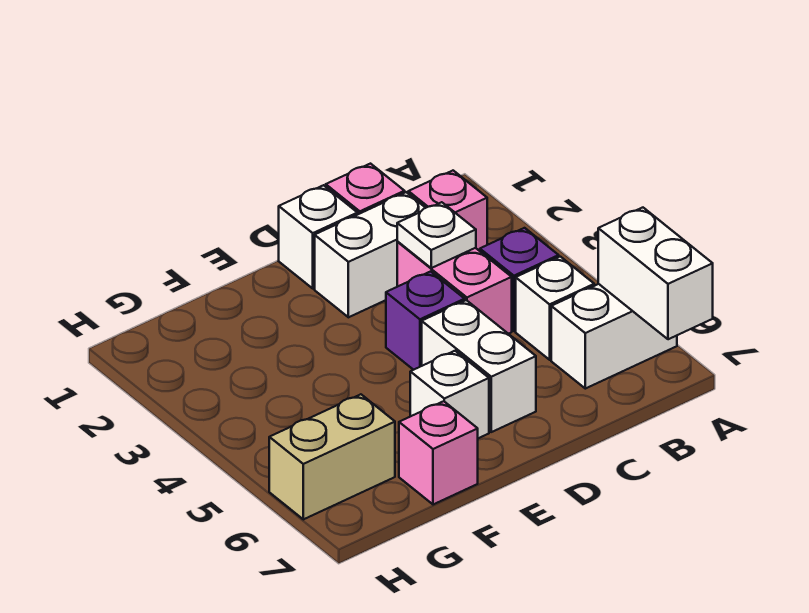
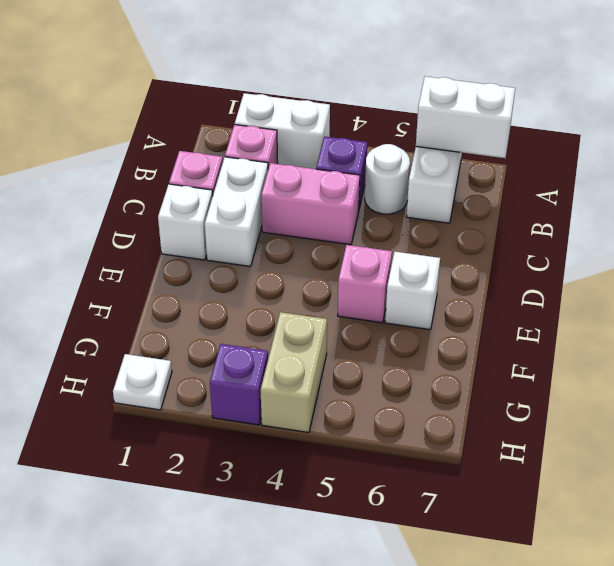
white brick B5 level 1 -> white round brick B5 level 1
white plate C3 level 2 -> white plate H1 level 1
purple brick D4 level 1 -> purple brick H3 level 1
white brick D5:D6 level 1 -> white brick A2:A3 level 1
pink brick F7 level 1 -> pink brick E5 level 1
tan brick G6:H6 level 1 -> tan brick G4:H4 level 1

